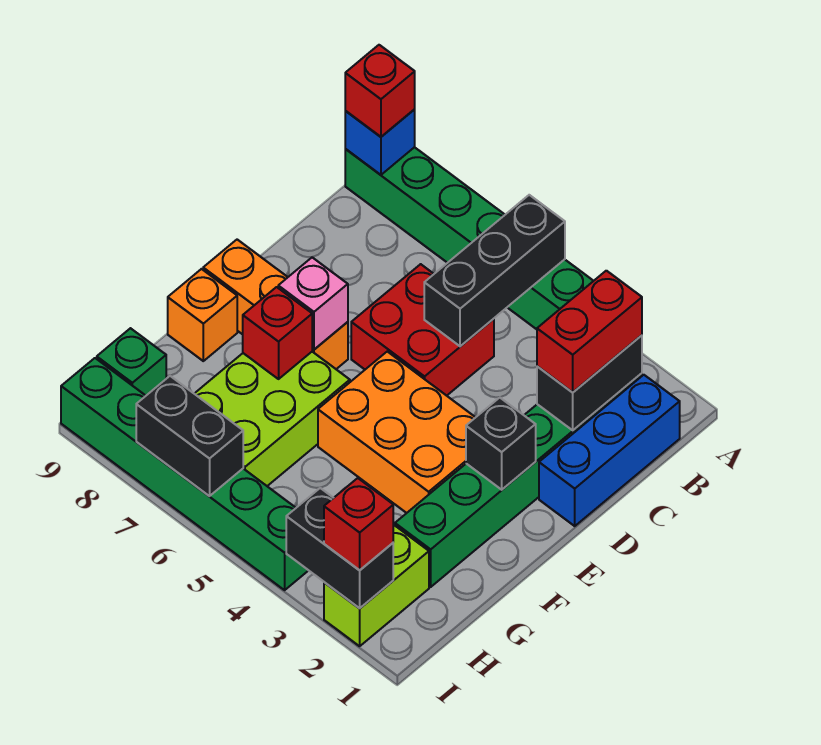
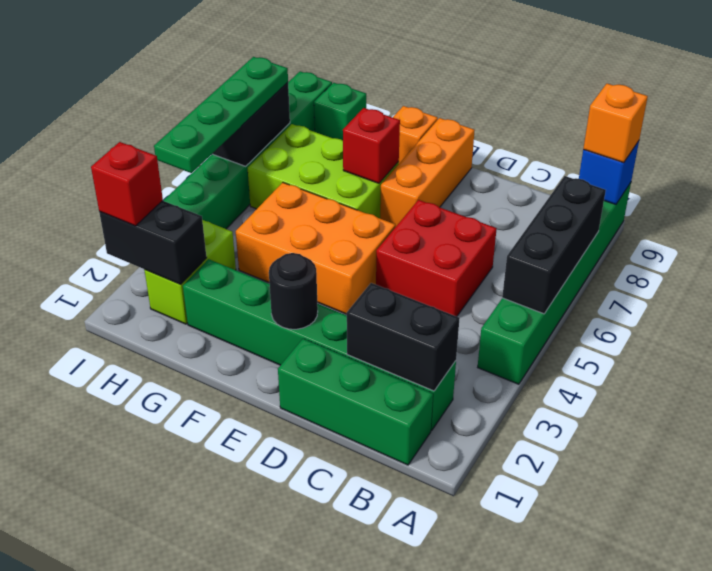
black brick A5:C5 level 2 -> black brick A5:A7 level 2
red brick A9 level 3 -> orange brick A9 level 3
blue brick B1:D1 level 1 -> green brick B1:D1 level 1
red brick B2:C2 level 3 -> none
black brick E2 level 2 -> black round brick E2 level 2
orange brick E3:F5 level 1 -> orange brick E4:G5 level 1
pink brick E7 level 2 -> none
lime brick H2:I2 level 1 -> lime brick H2:H3 level 1
black brick I2:I3 level 2 -> black brick H2:I2 level 2
none -> green plate I4:I7 level 3

